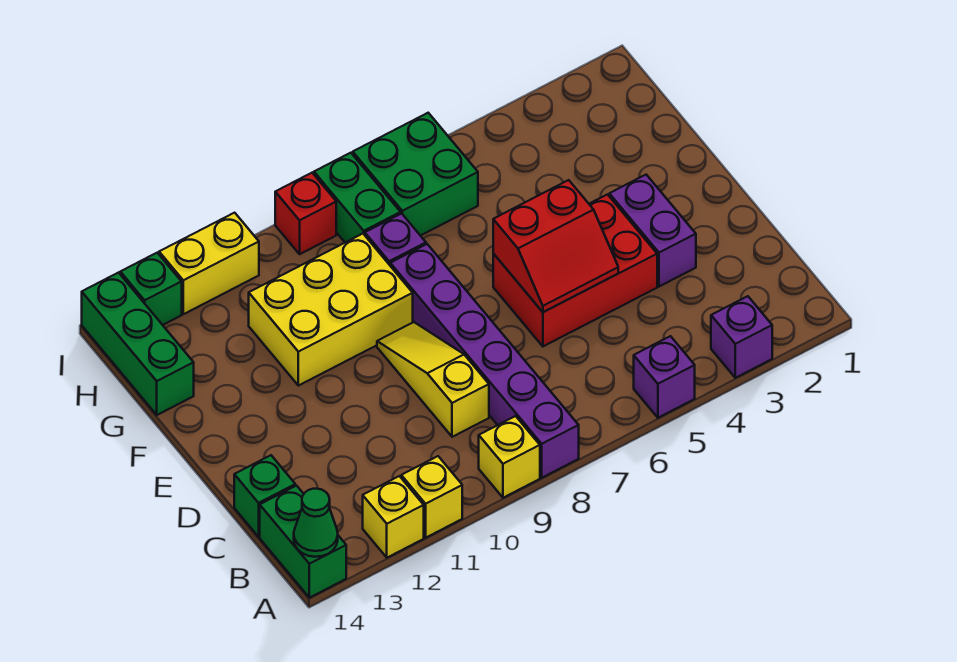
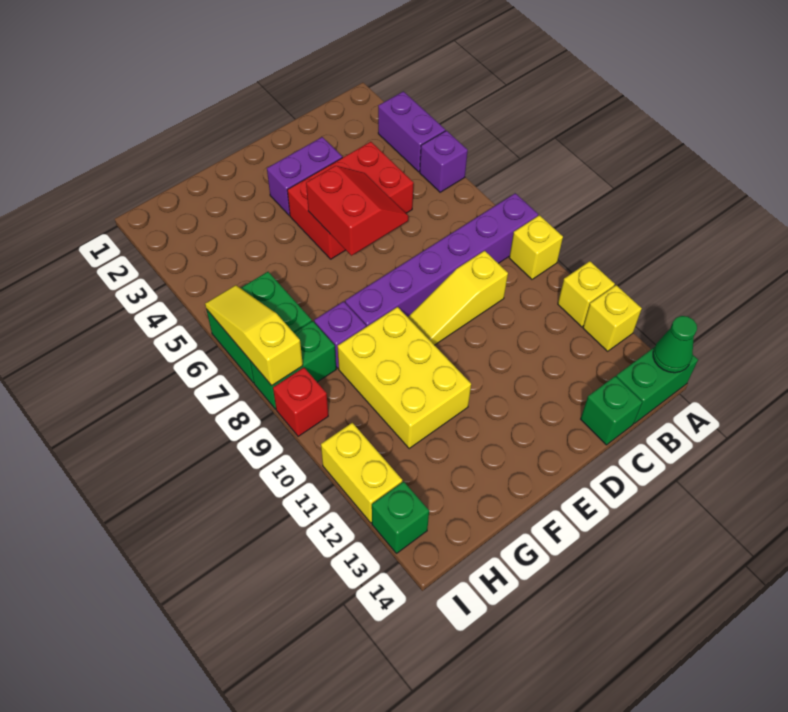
purple brick A3 level 1 -> purple brick A3:A4 level 1
red brick D4:E6 level 1 -> red brick C4:E5 level 1
green brick G14:I14 level 1 -> none
none -> yellow slope I6:I8 level 2 top 8

